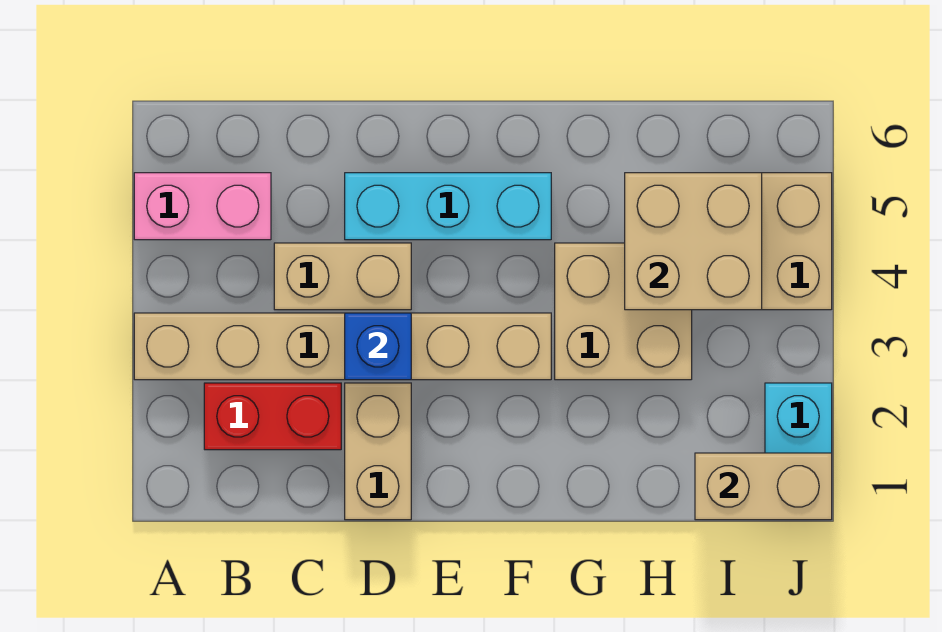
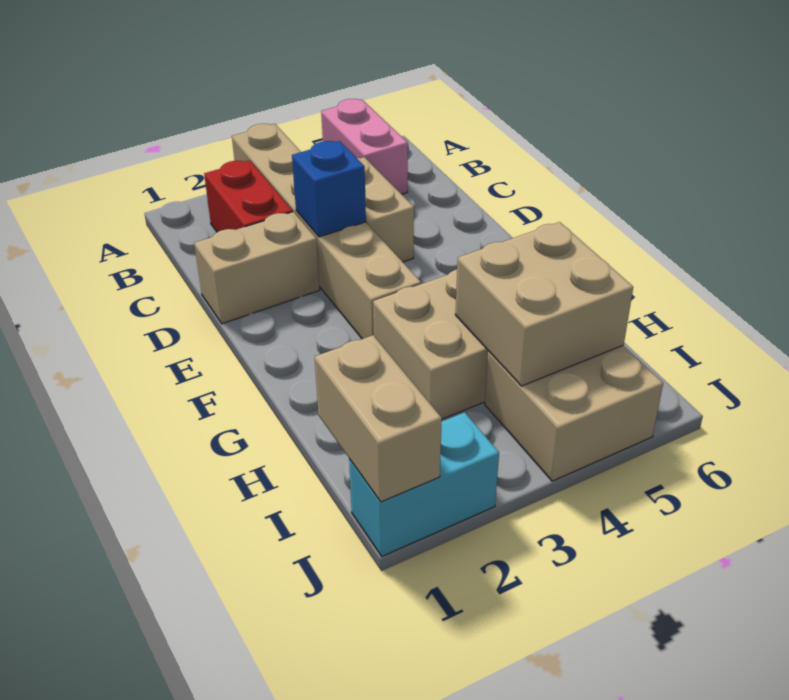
cyan brick D5:F5 level 1 -> none

